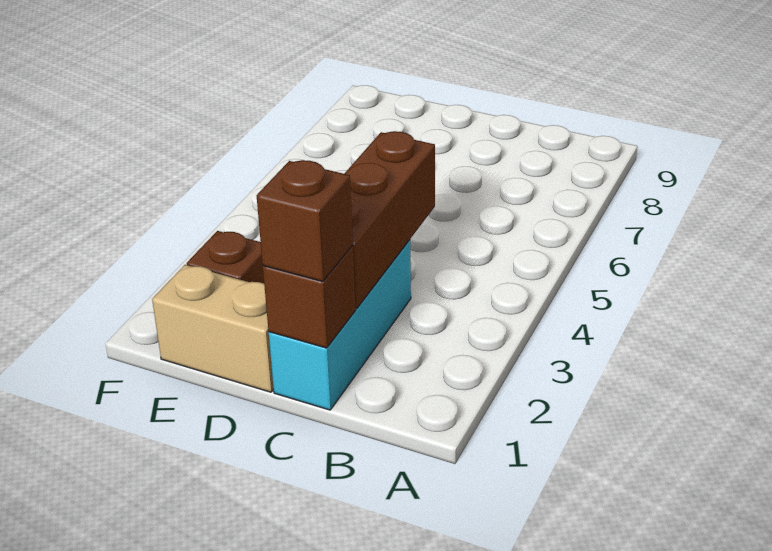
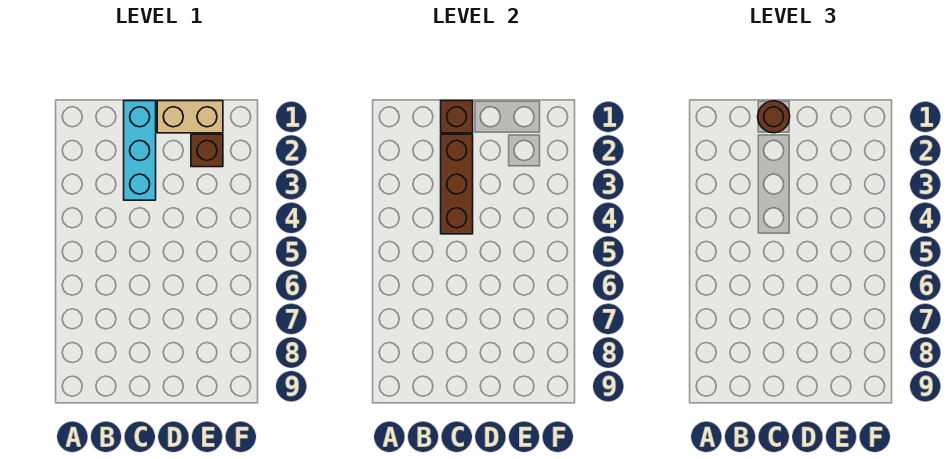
brown brick C1 level 3 -> brown round brick C1 level 3

